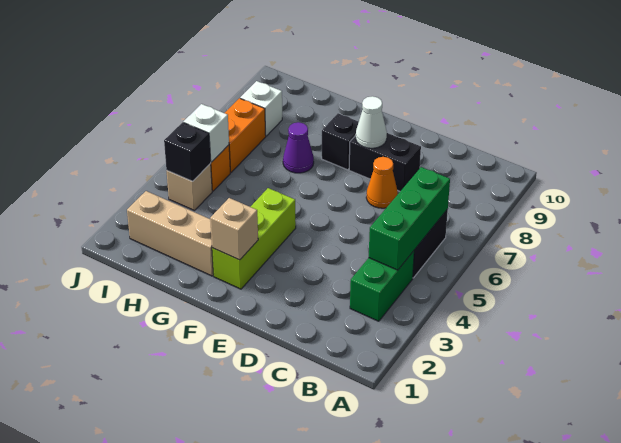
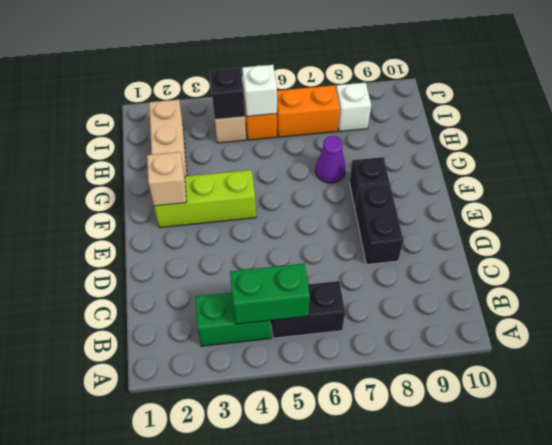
green brick B4:B6 level 2 -> green brick B4:B5 level 2
orange cone D7 level 1 -> none
white cone E8 level 2 -> none

